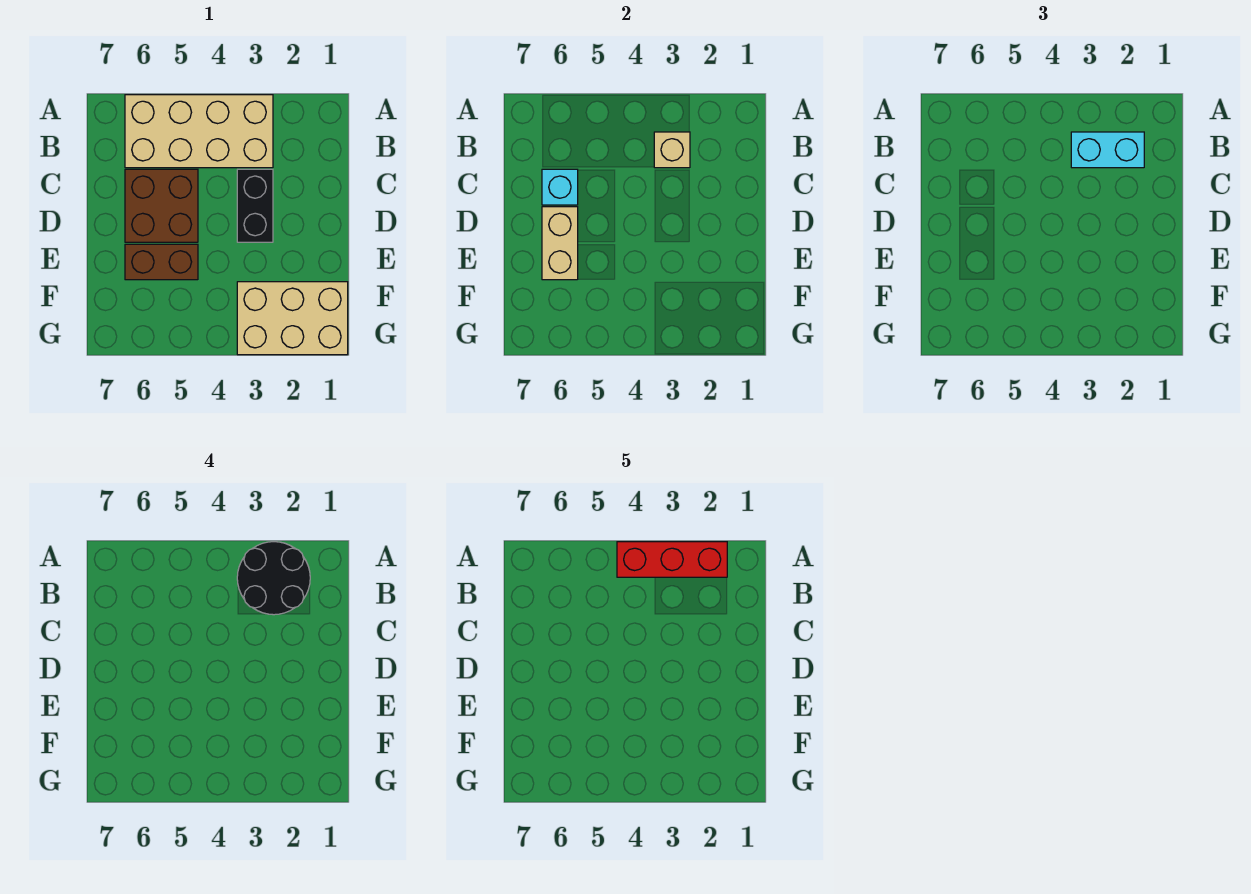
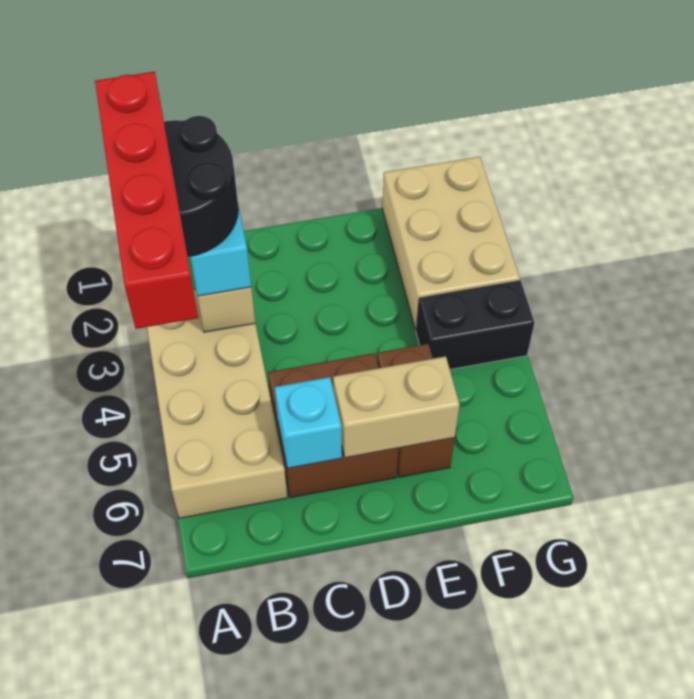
red brick A2:A4 level 5 -> red brick A2:A5 level 5
black brick C3:D3 level 1 -> black brick F4:G4 level 1

